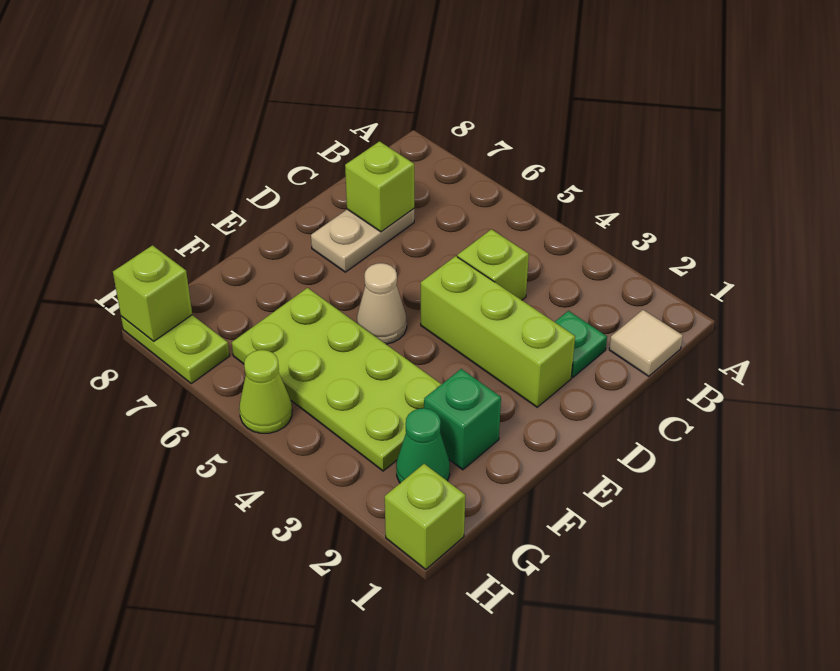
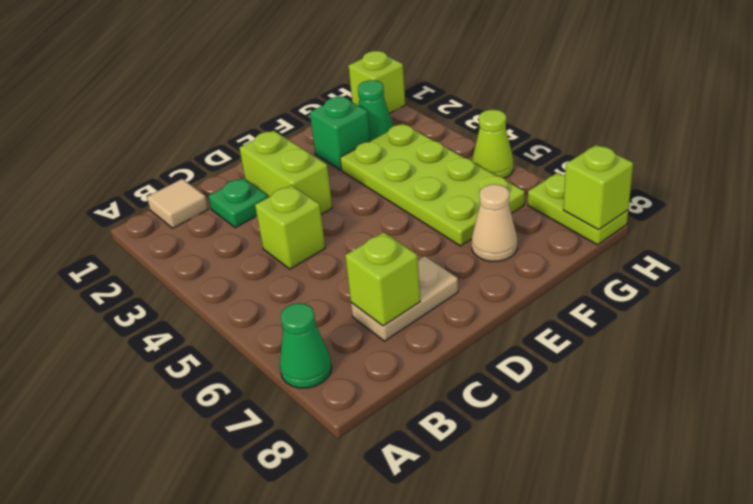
none -> green cone A7 level 1
lime brick D2:D4 level 1 -> lime brick D2:D3 level 1
tan cone E5 level 1 -> tan cone F7 level 1

